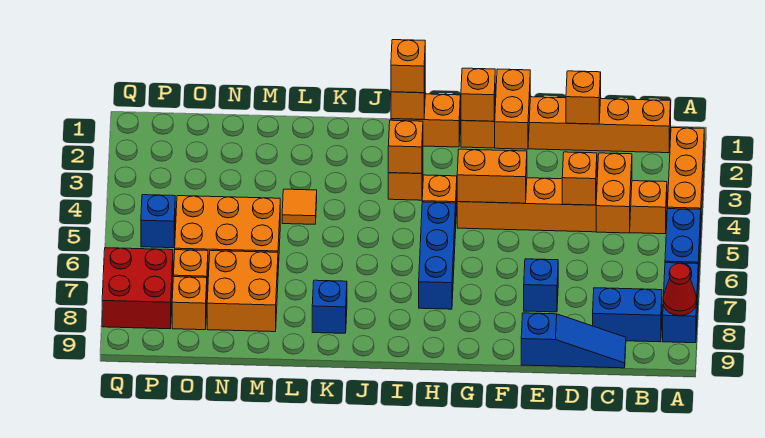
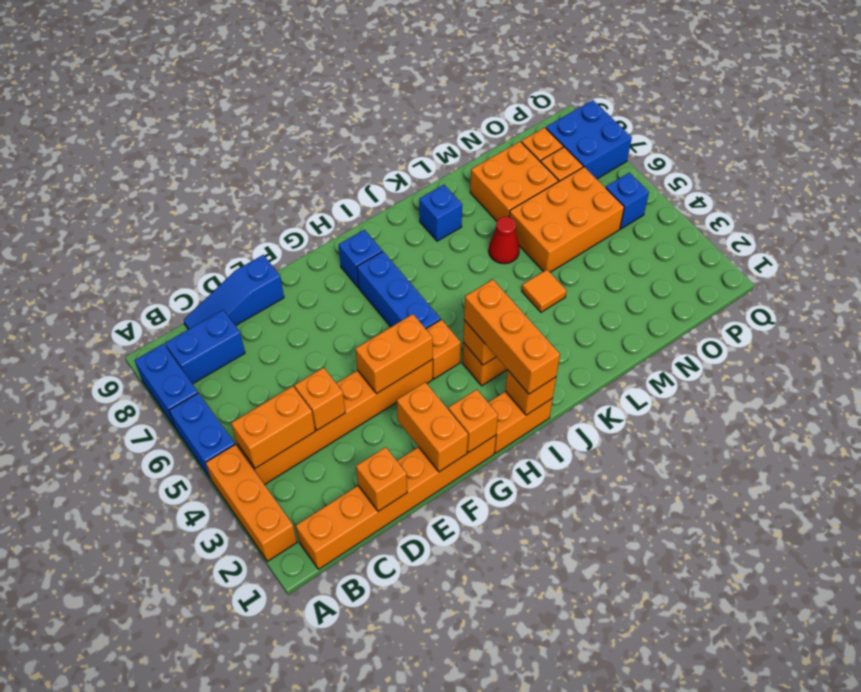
red cone A8 level 2 -> red cone L6 level 1
orange brick C4:C5 level 2 -> orange brick B4:C4 level 2
blue brick E7 level 1 -> blue brick H8 level 1
orange brick I1 level 3 -> orange brick I1:I3 level 3
red brick P7:Q8 level 1 -> blue brick P7:Q8 level 1

